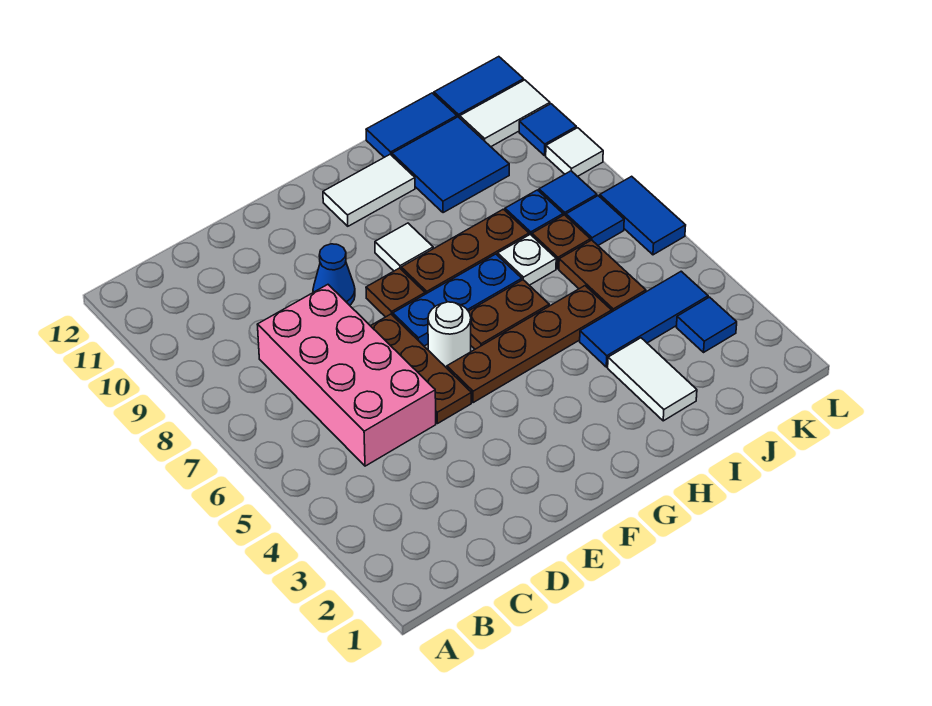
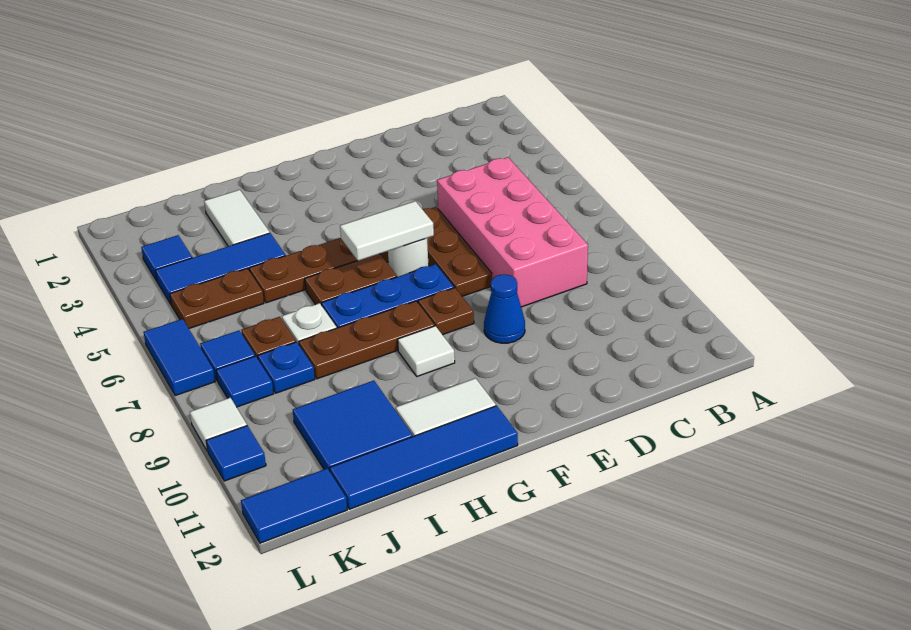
blue tile I12:J12 level 1 -> blue tile G12:J12 level 1
brown plate J5:J6 level 1 -> brown plate J5:K5 level 1
white tile K11:L11 level 1 -> white tile F6:G6 level 2

